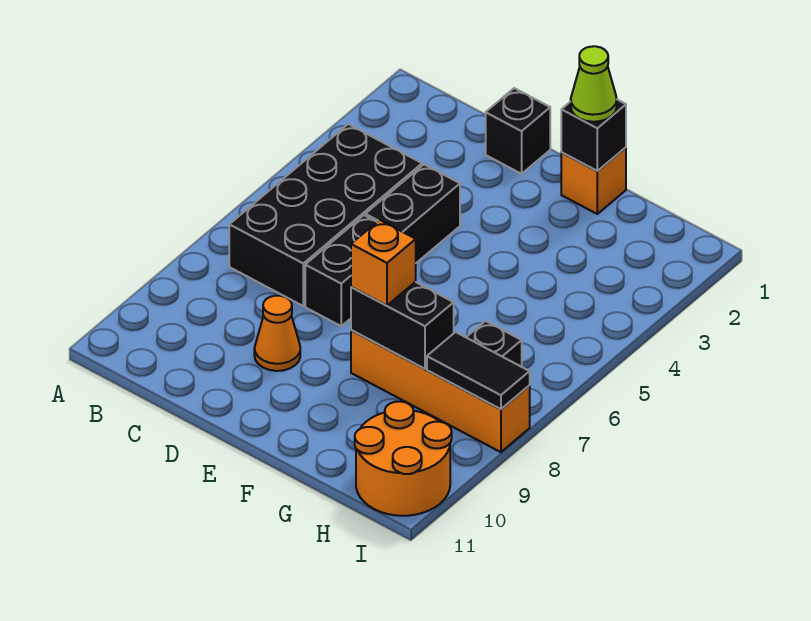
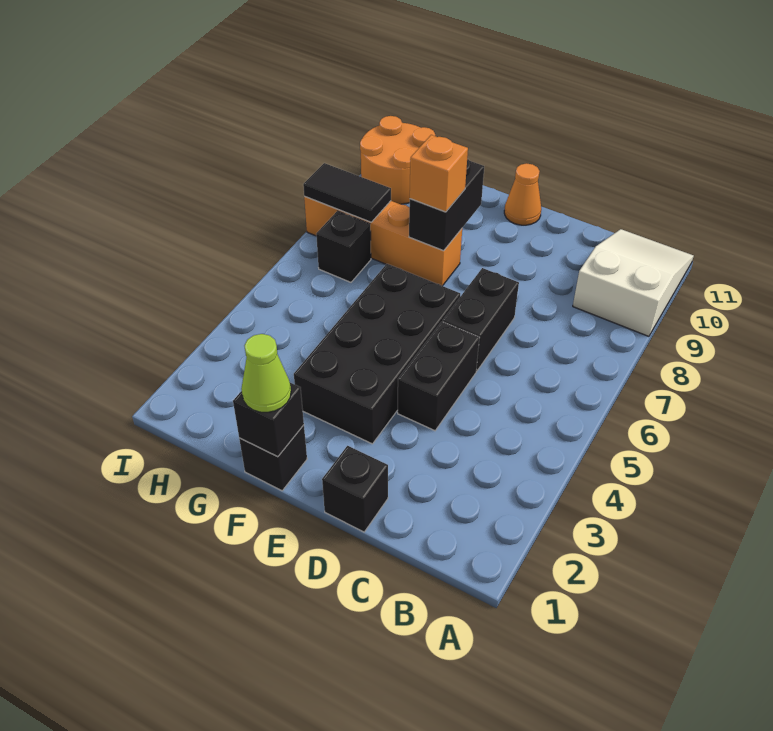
none -> white slope A9:B11 level 1 top 9
black brick B4:C7 level 1 -> black brick E3:F6 level 1
orange cone D9 level 1 -> orange cone E11 level 1
orange brick F1 level 1 -> black brick F1 level 1
black brick F8:G8 level 2 -> black brick F8:F9 level 2

